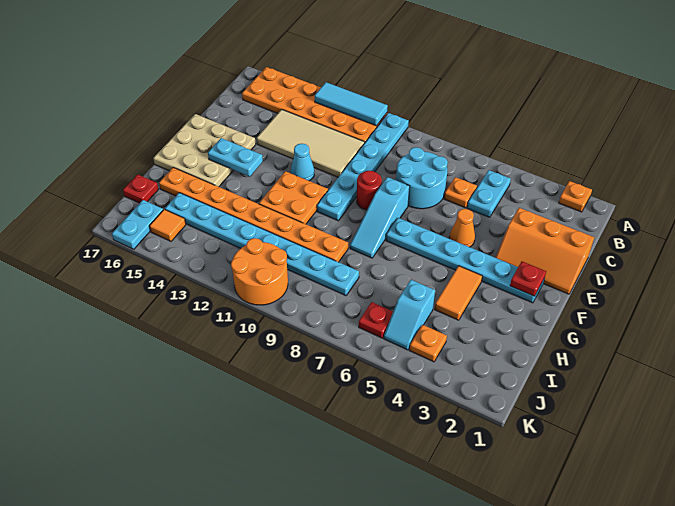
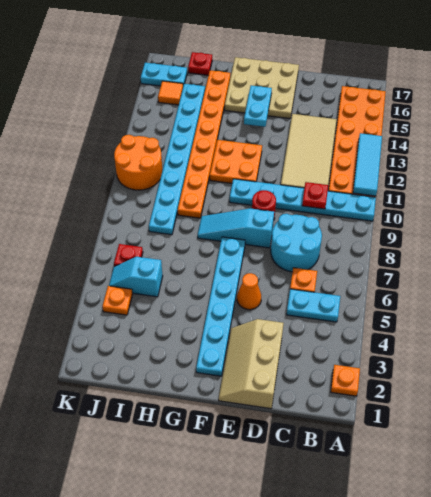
orange slope D1:E3 level 1 top D -> tan slope D1:E3 level 1 top D
cyan cone E12 level 1 -> none
red plate F2 level 2 -> red plate C10 level 2
orange tile G4:H4 level 1 -> none

